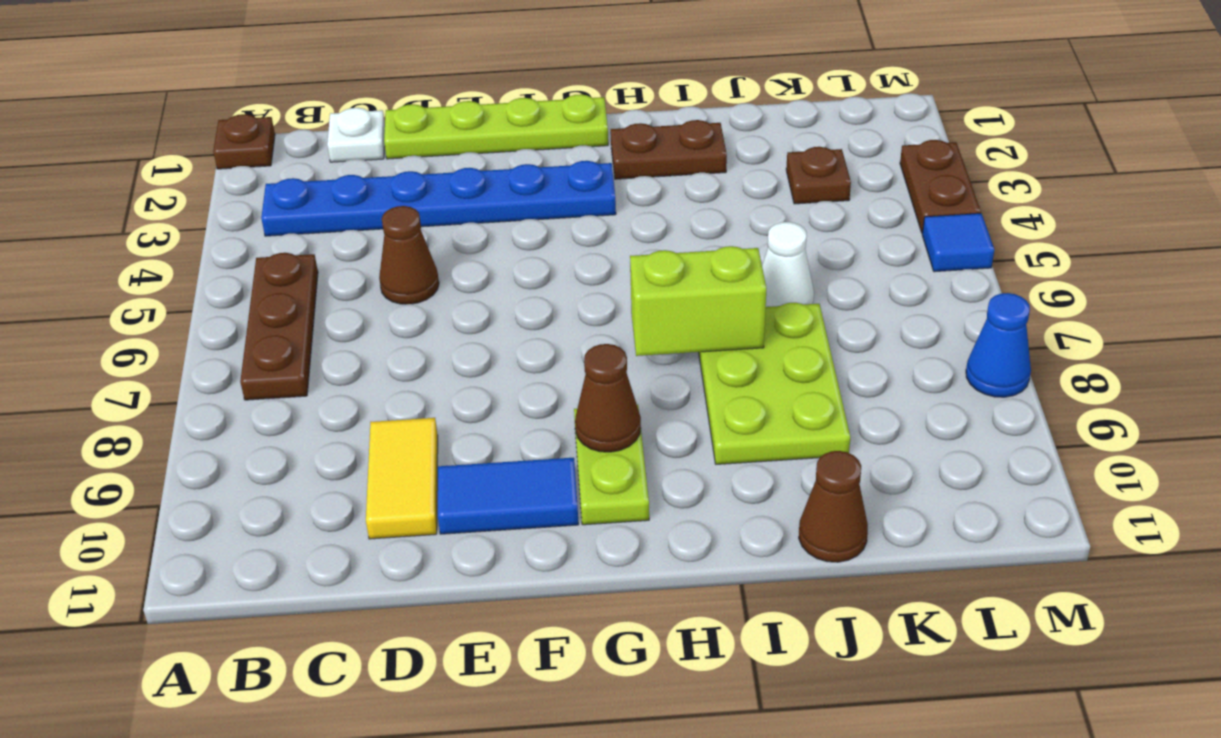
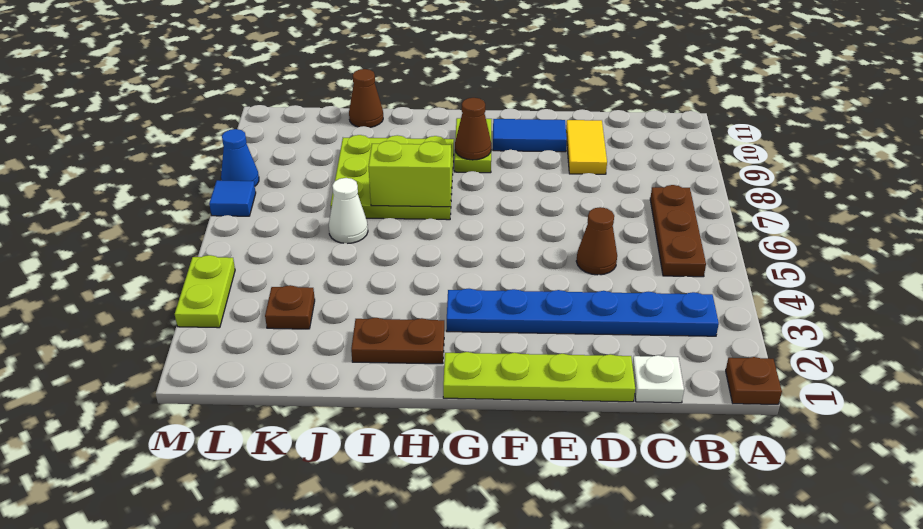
lime plate I7:J9 level 1 -> lime plate H7:J9 level 1
brown plate M3:M4 level 1 -> lime plate M3:M4 level 1
blue tile M5 level 1 -> blue tile M7 level 1

